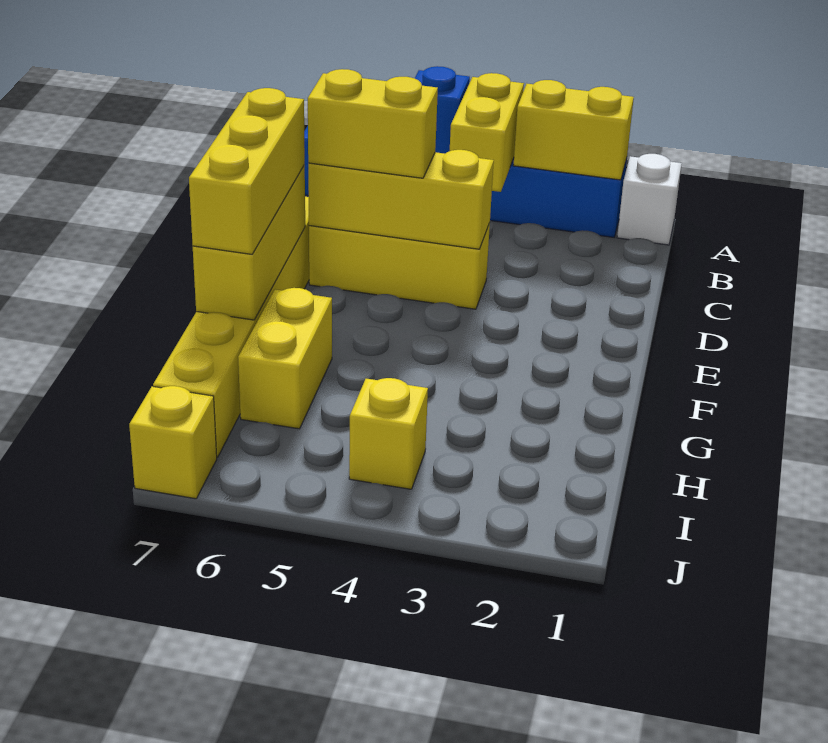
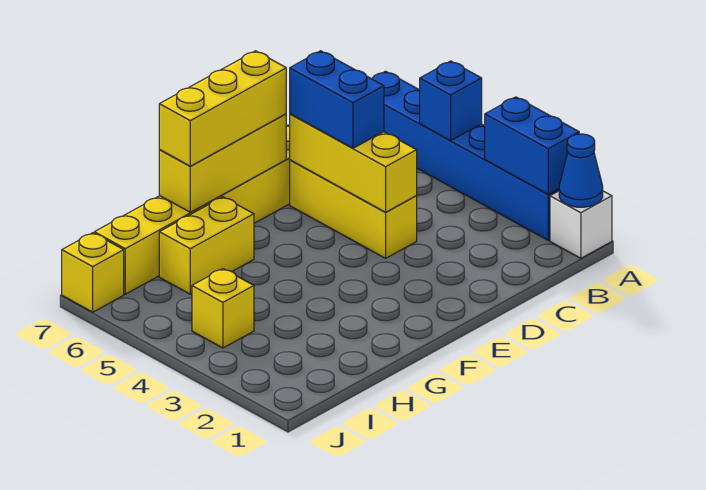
none -> blue cone A1 level 2
yellow brick A2:A3 level 2 -> blue brick A2:A3 level 2
yellow brick A4:B4 level 2 -> none
yellow brick D5:D6 level 3 -> blue brick D5:D6 level 3

